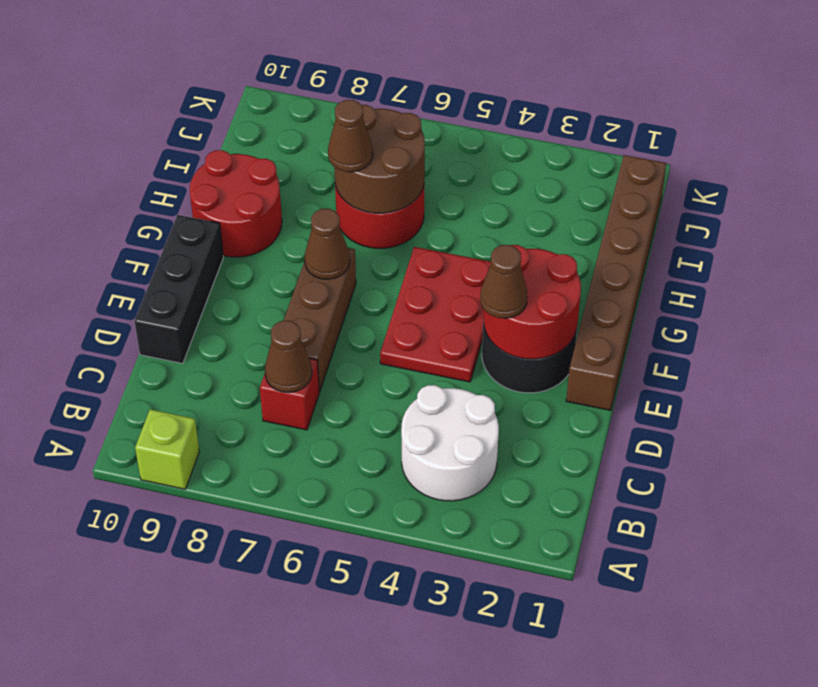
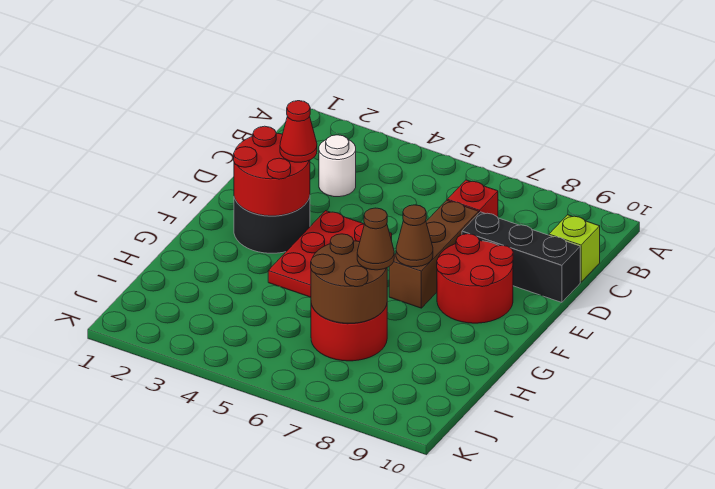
lime brick A9 level 1 -> lime brick C10 level 1
white round brick B3:C4 level 1 -> white round brick C3 level 1
brown cone C7 level 2 -> none
black brick D10:F10 level 1 -> black brick D8:D10 level 1
brown brick E1:J1 level 1 -> none
brown cone E3 level 3 -> red cone E3 level 3
red round brick G9:H10 level 1 -> red round brick E8:F9 level 1

